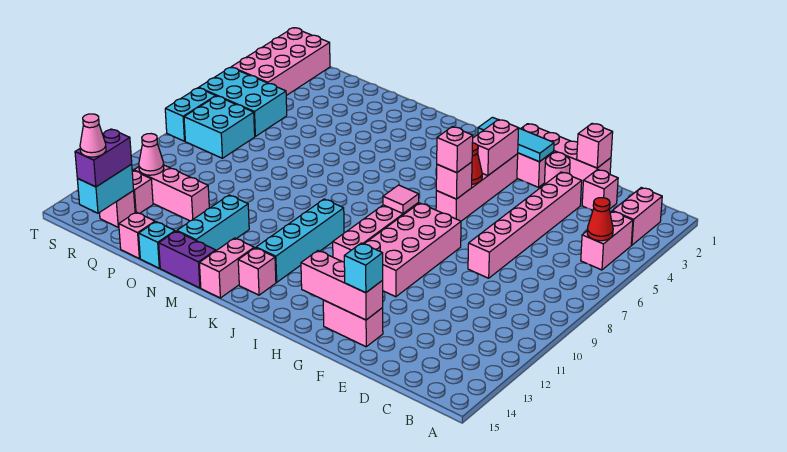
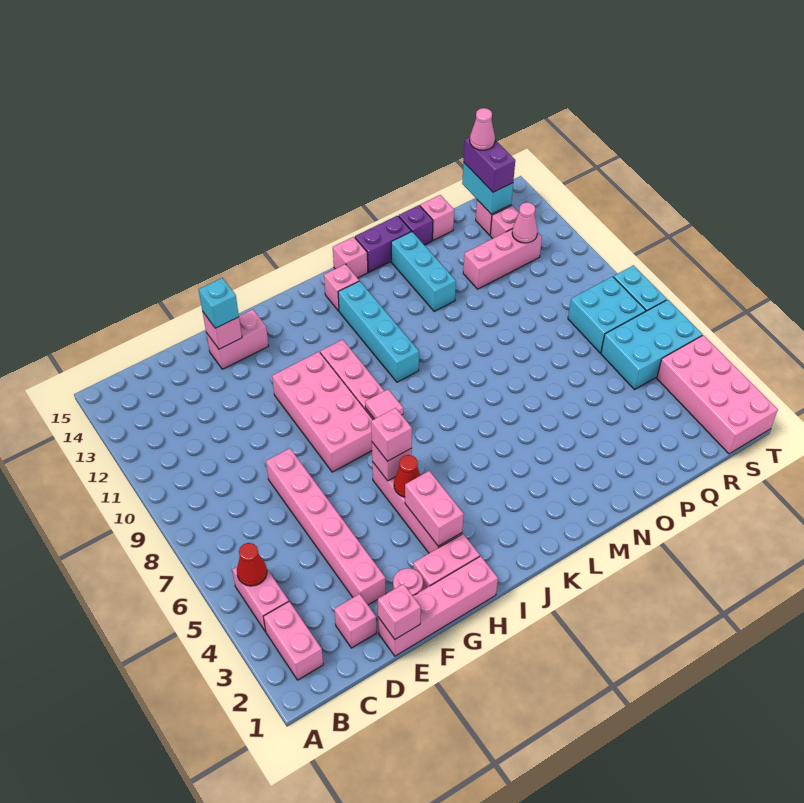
pink brick F14:H14 level 2 -> pink brick F14 level 2
cyan tile G2:I2 level 2 -> none
pink brick L14:L15 level 1 -> pink brick L15 level 1
cyan brick O15 level 1 -> purple brick O15 level 1

